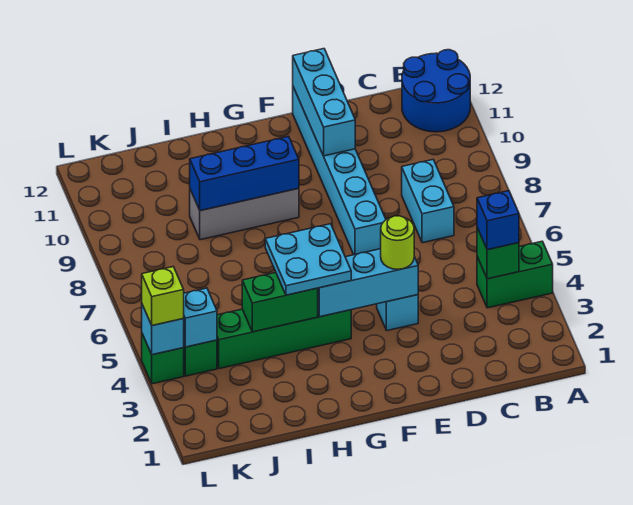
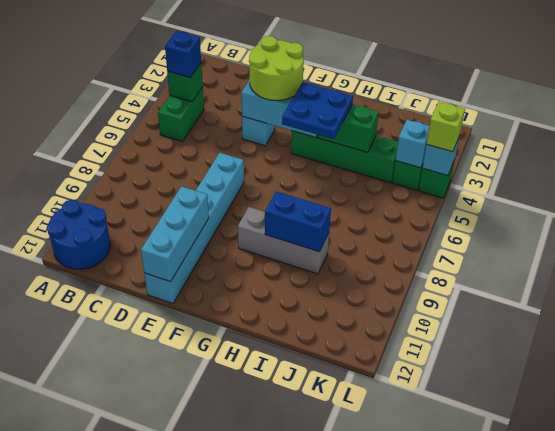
green brick A4:B4 level 1 -> green brick B4:B5 level 1
cyan brick C7:C8 level 1 -> none
lime round brick E4 level 3 -> lime round brick E3:F4 level 3
cyan plate G4:H5 level 3 -> blue plate G4:H5 level 3
blue brick G9:I9 level 2 -> blue brick H9:I9 level 2

